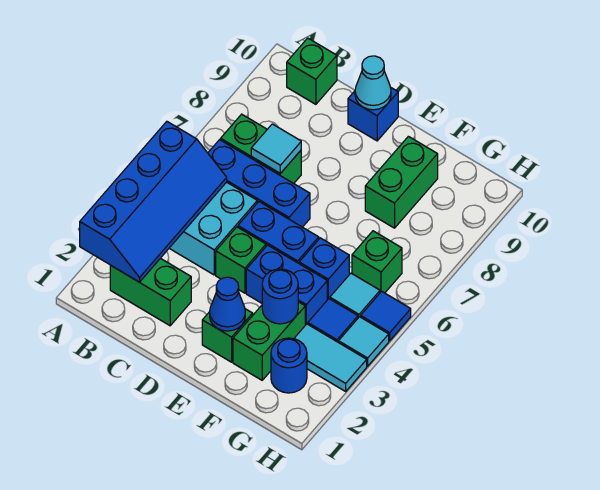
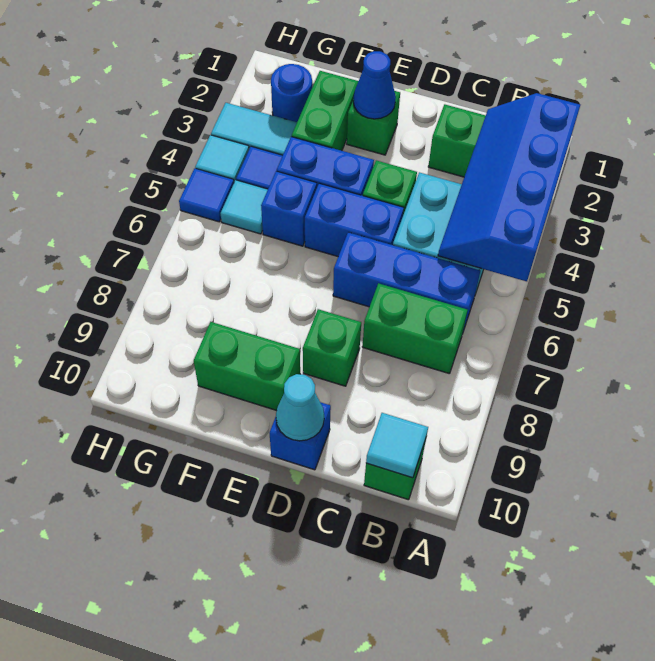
cyan tile C7 level 2 -> cyan tile B10 level 2
blue round brick F3 level 2 -> none
green brick F8:F9 level 1 -> green brick E9:F9 level 1
green brick G6 level 1 -> green brick D8 level 1

